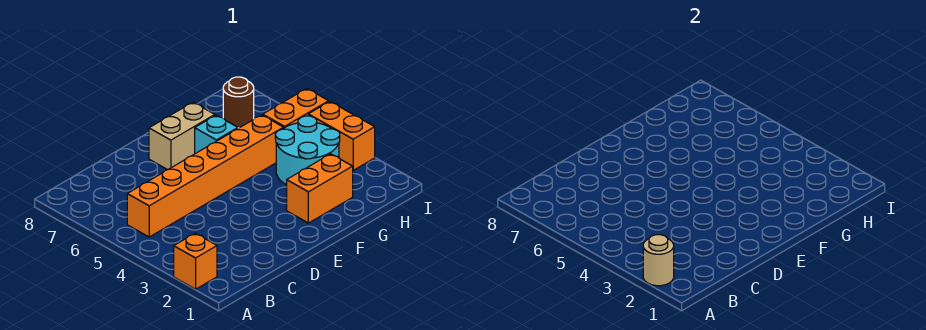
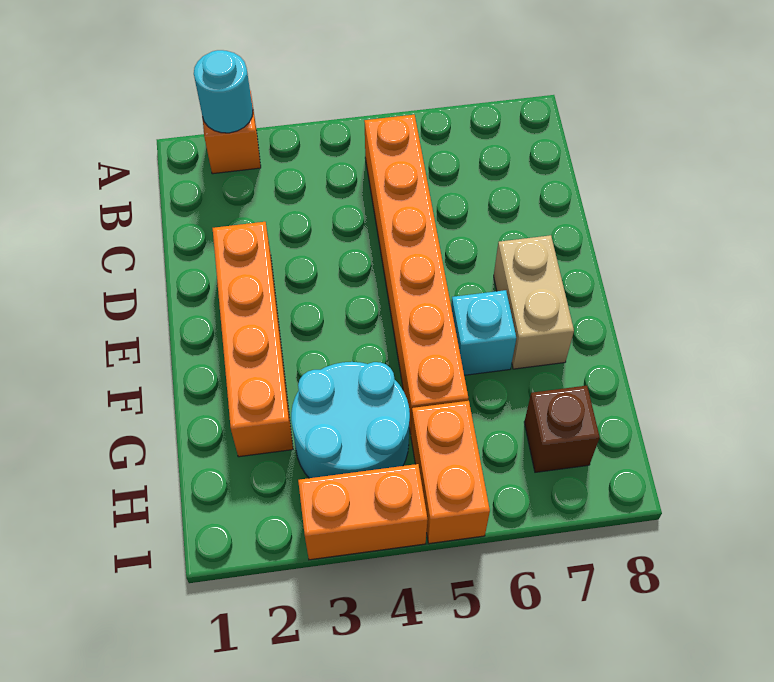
tan round brick A2 level 2 -> cyan round brick A2 level 2
orange brick F2:G2 level 1 -> orange brick D2:G2 level 1
brown round brick H7 level 1 -> brown brick H7 level 1

